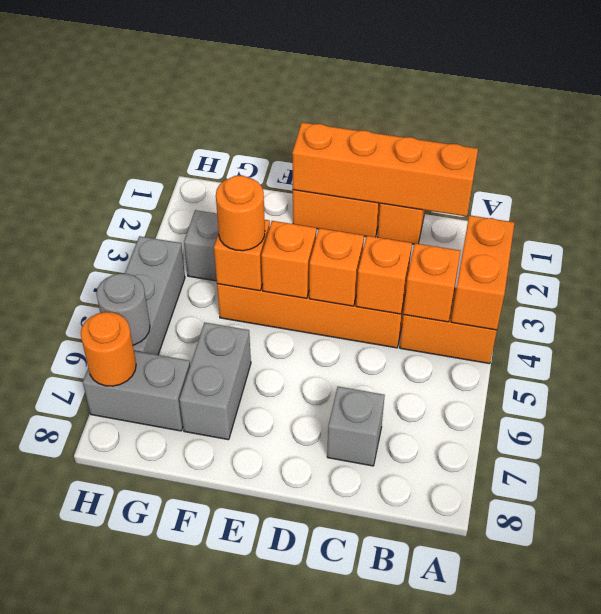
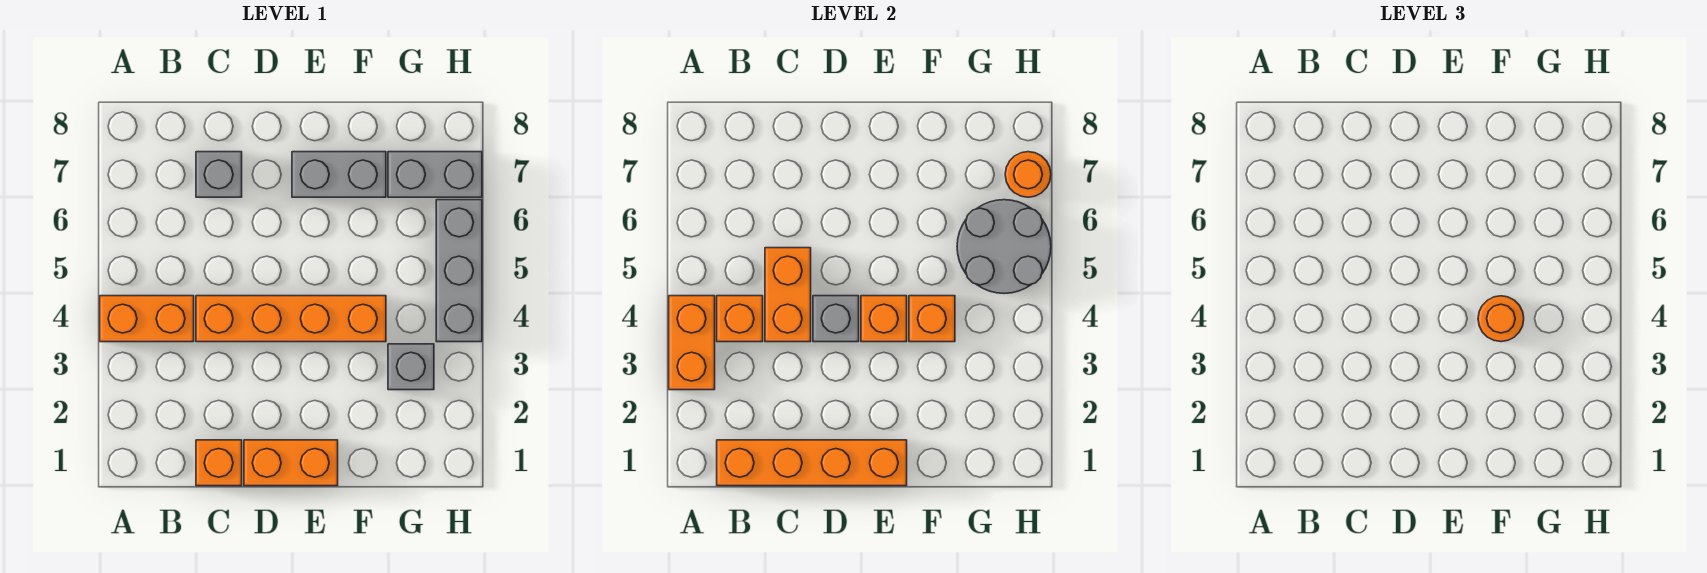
orange brick C4 level 2 -> orange brick C4:C5 level 2
orange brick D4 level 2 -> grey brick D4 level 2
grey brick F6:F7 level 1 -> grey brick E7:F7 level 1
grey round brick H6 level 2 -> grey round brick G5:H6 level 2

